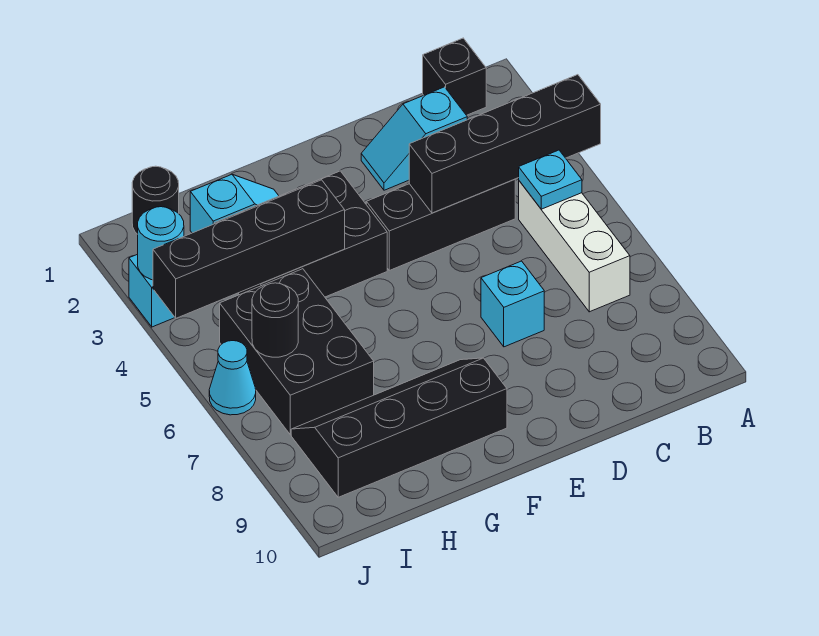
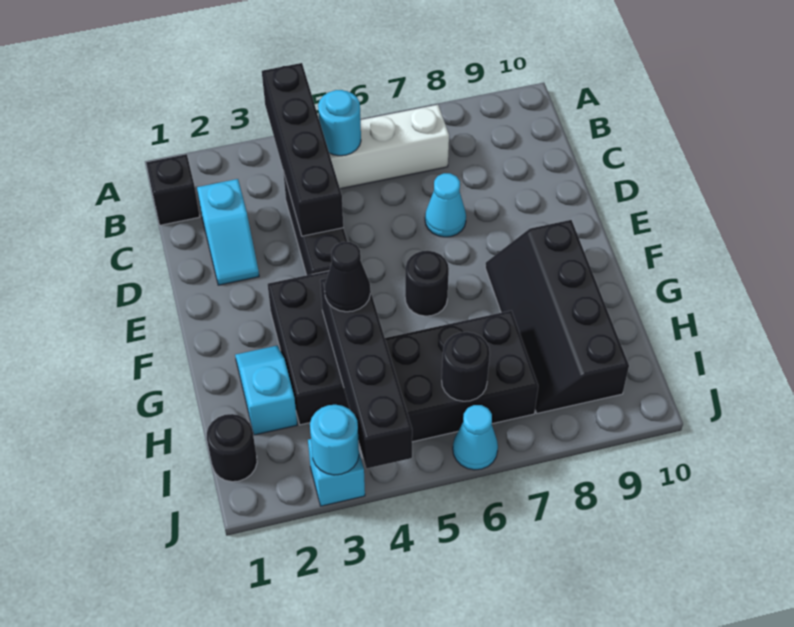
cyan plate B5 level 2 -> cyan round brick B5 level 2
cyan brick D7 level 1 -> cyan cone D7 level 1
none -> black round brick F6 level 1
none -> black cone G4 level 3

